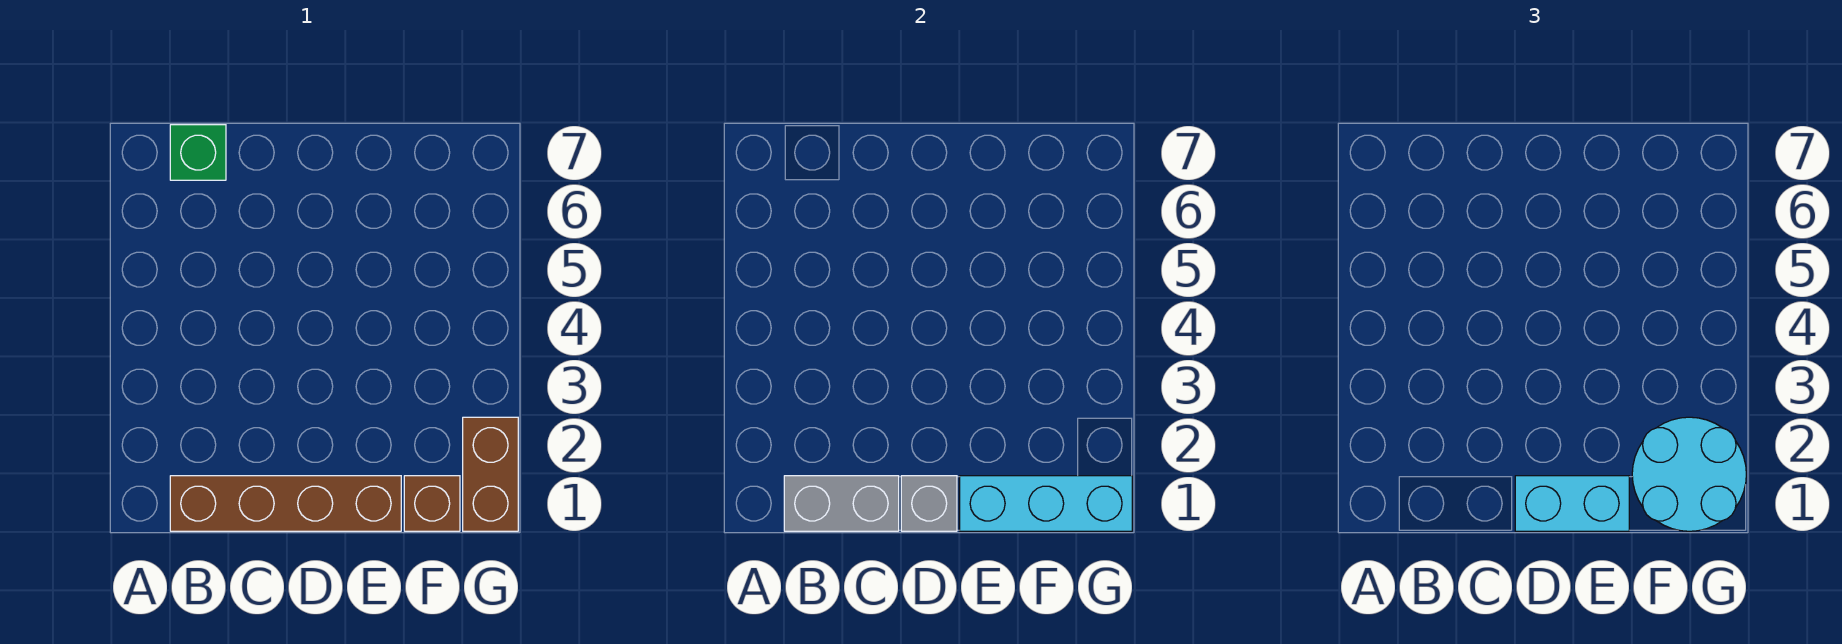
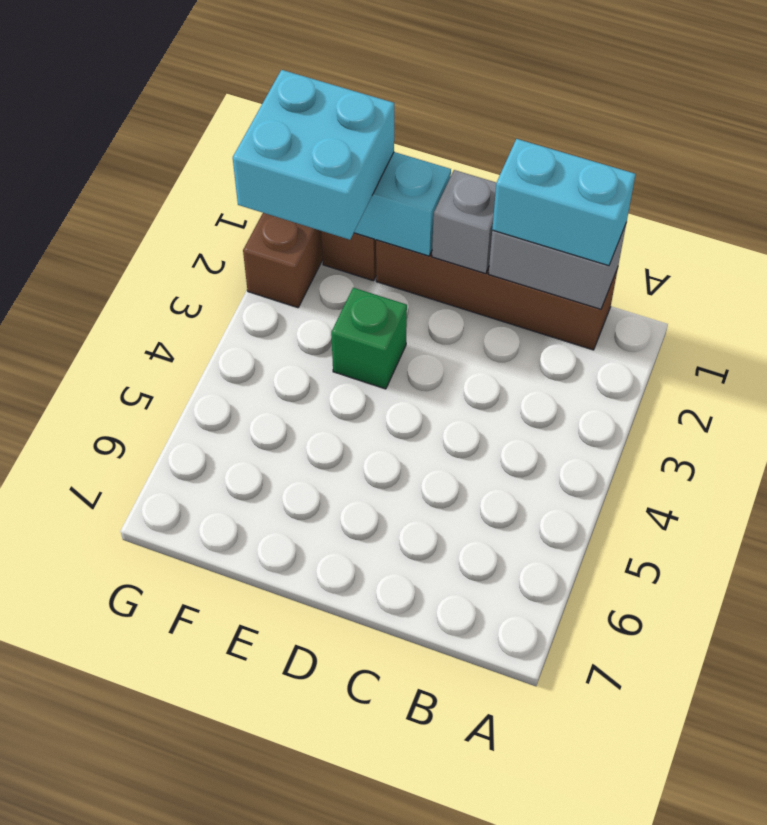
green brick B7 level 1 -> green brick E3 level 1
cyan brick D1:E1 level 3 -> cyan brick B1:C1 level 3
cyan round brick F1:G2 level 3 -> cyan brick F1:G2 level 3

